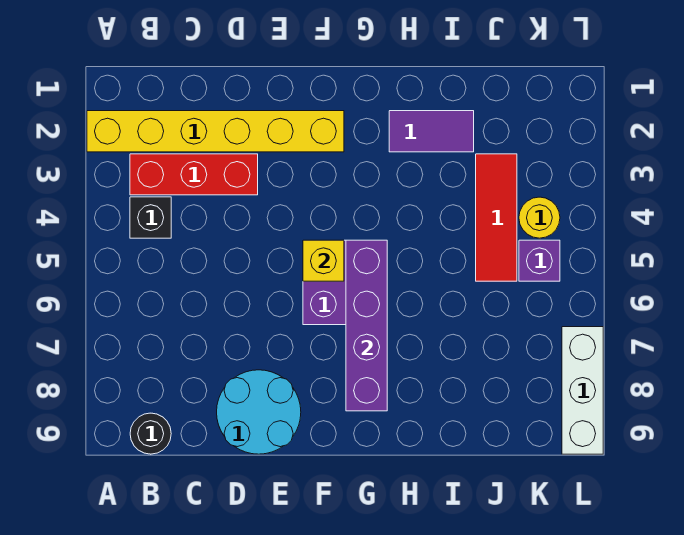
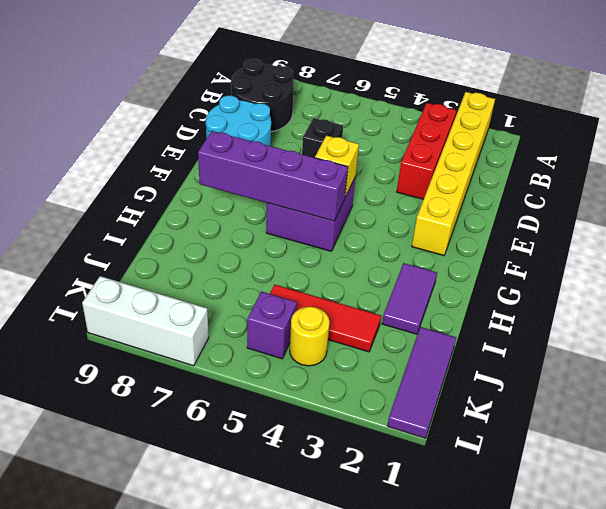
black brick B4 level 1 -> black brick D6 level 1
black round brick B9 level 1 -> black round brick B8:C9 level 1
none -> purple tile J1:L1 level 1

